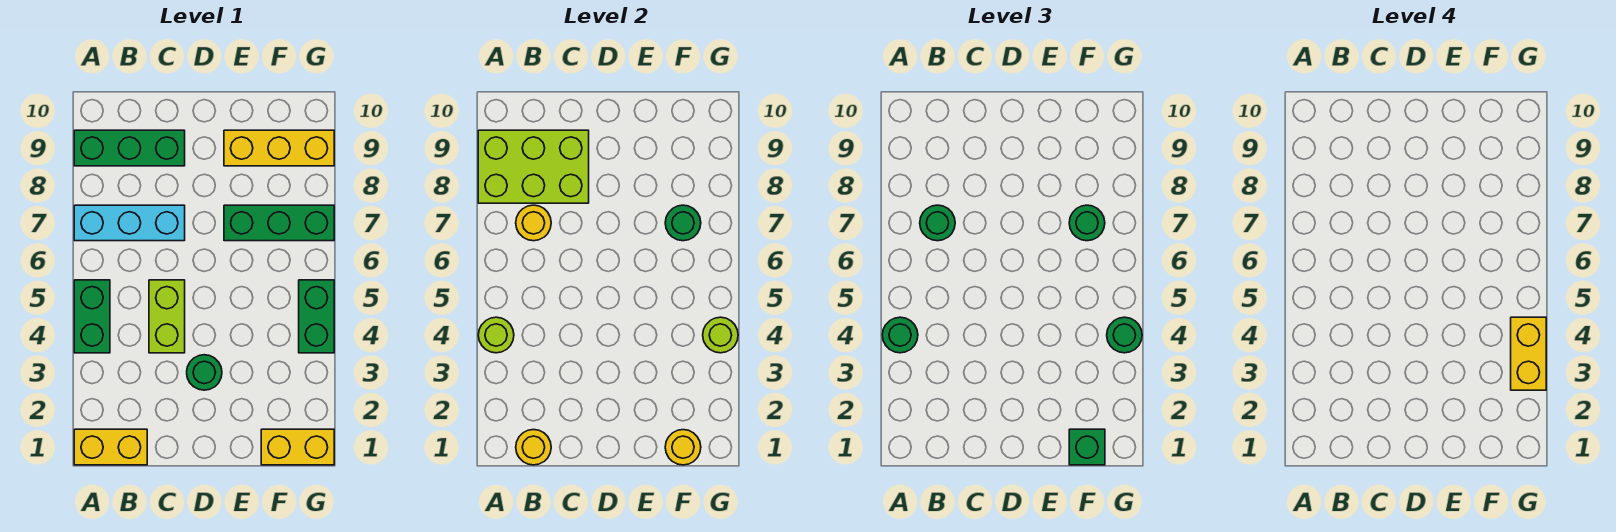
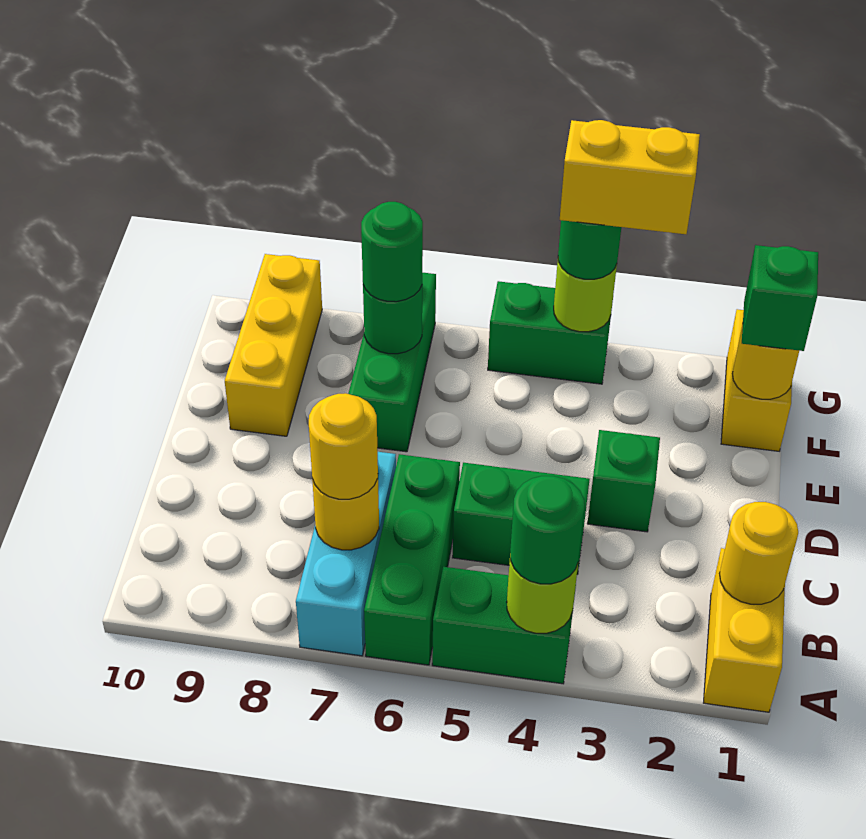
lime brick A8:C9 level 2 -> none
green brick A9:C9 level 1 -> green brick A6:C6 level 1
green round brick B7 level 3 -> yellow round brick B7 level 3
lime brick C4:C5 level 1 -> green brick C4:C5 level 1
green round brick D3 level 1 -> green brick D3 level 1

